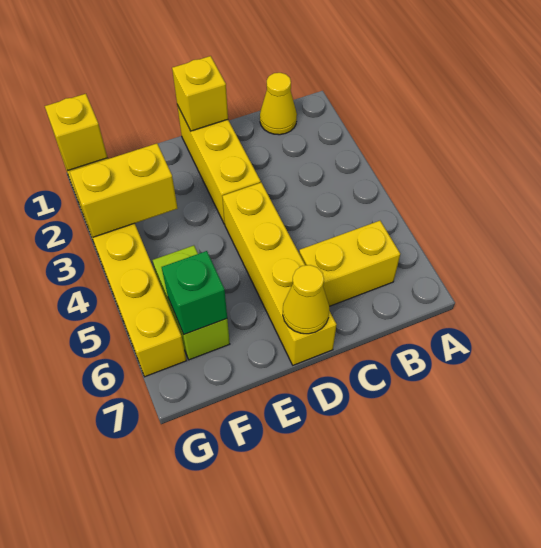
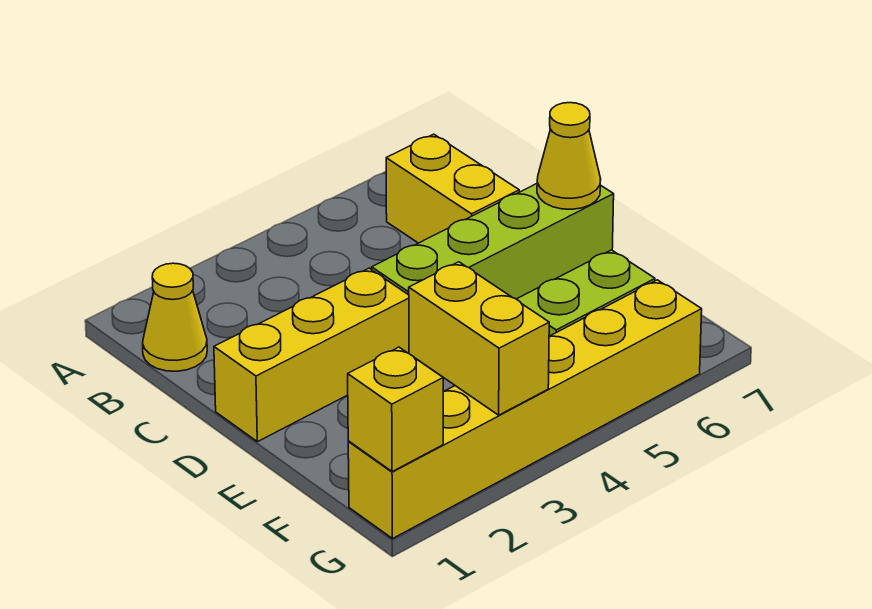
yellow brick D1 level 2 -> none
yellow brick D4:D7 level 1 -> lime brick D4:D7 level 1
green brick F6 level 2 -> none

